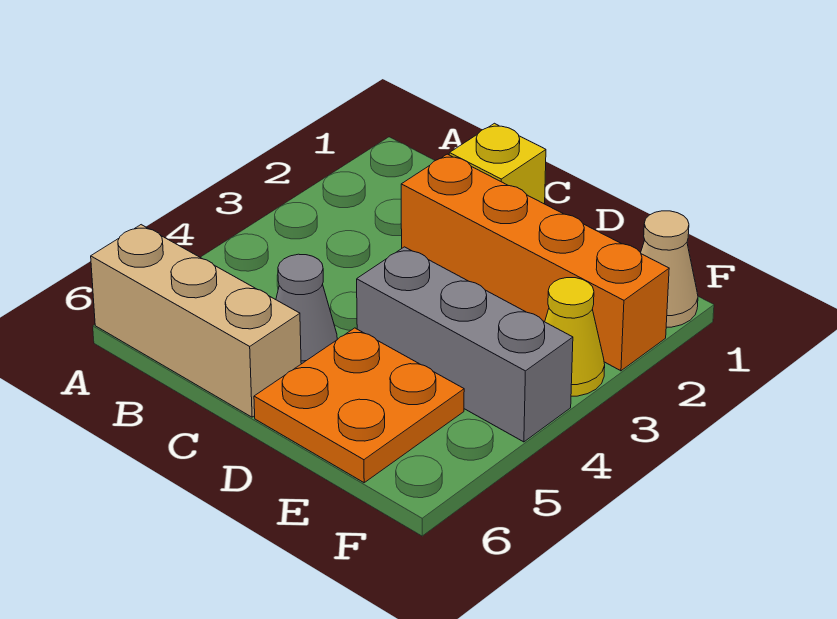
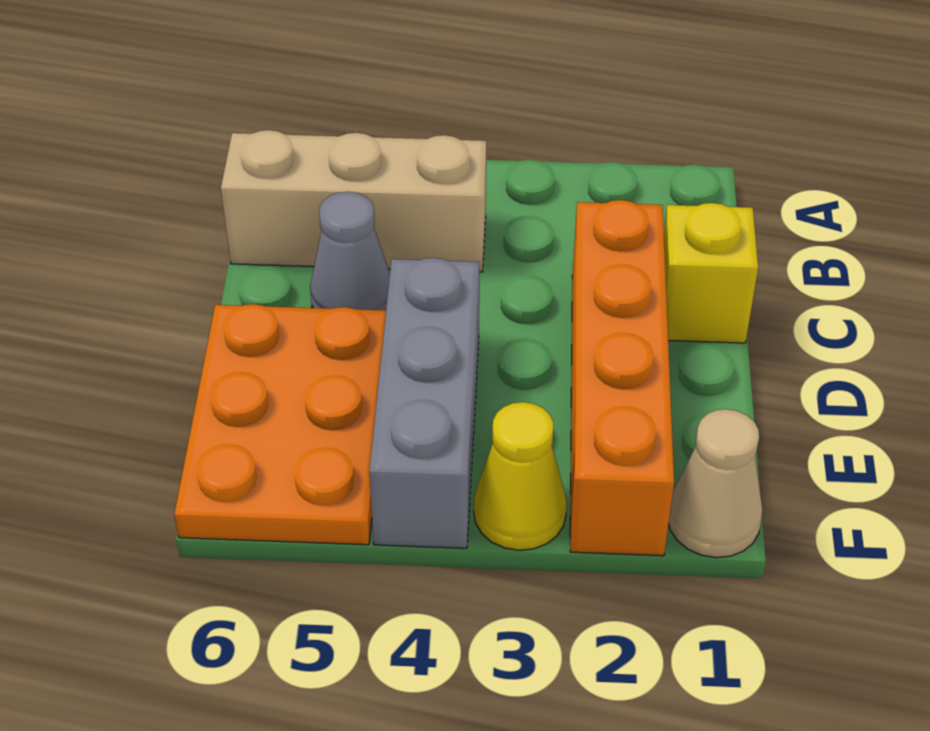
tan brick A6:C6 level 1 -> tan brick B4:B6 level 1
orange plate D5:E6 level 1 -> orange plate D5:F6 level 1

